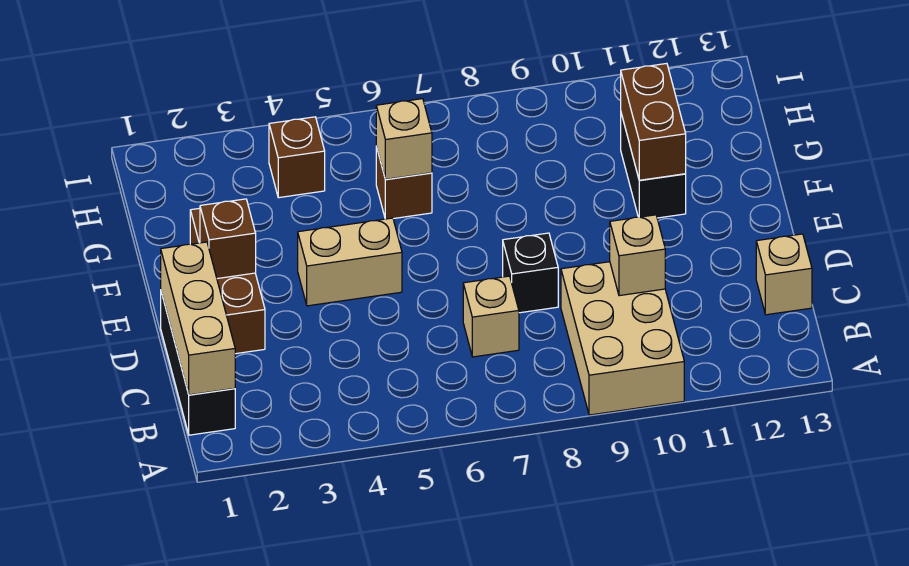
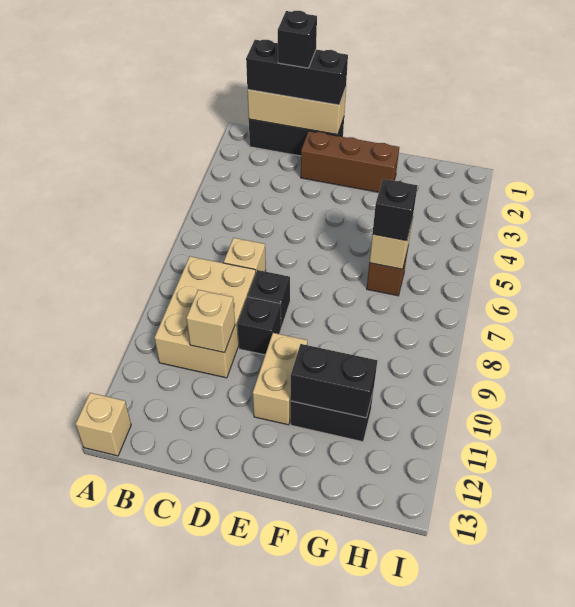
tan brick A9:C10 level 1 -> tan brick B8:C10 level 1
none -> black brick B1:D1 level 3
none -> black brick C1 level 4
tan brick C13 level 1 -> tan brick A13 level 1
none -> black brick D9 level 1
brown brick E2 level 2 -> none
tan brick E4:E5 level 1 -> tan brick E10:E11 level 1
brown brick F11:G11 level 2 -> black brick F11:G11 level 2
none -> black brick G6 level 3
brown brick H4 level 1 -> none

